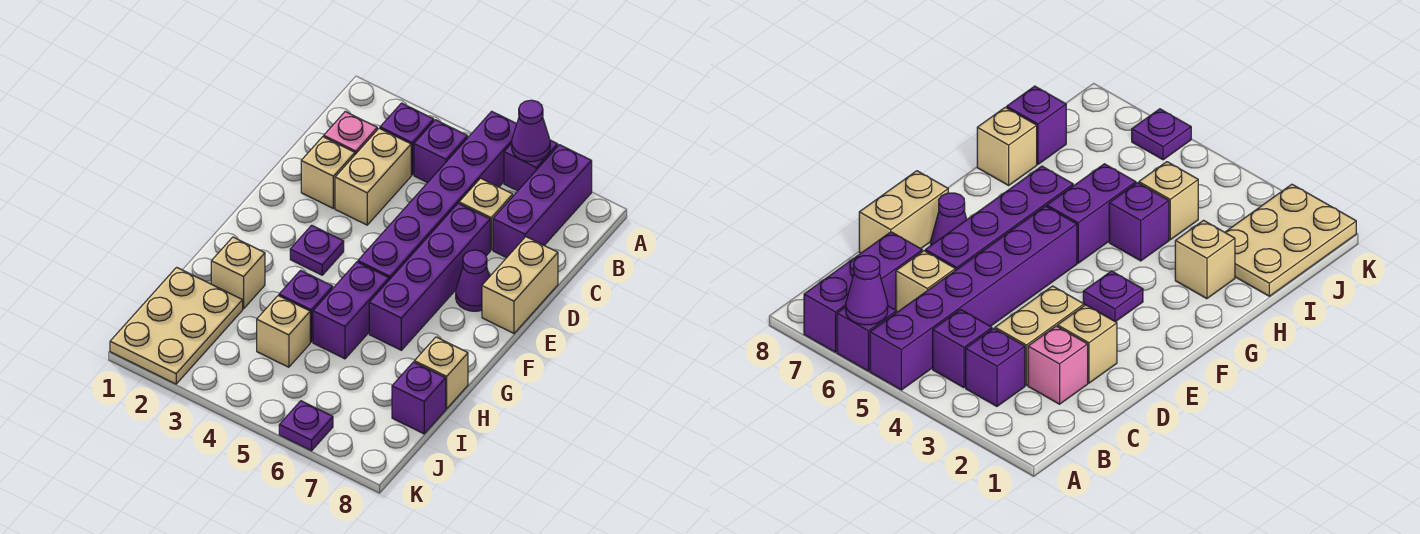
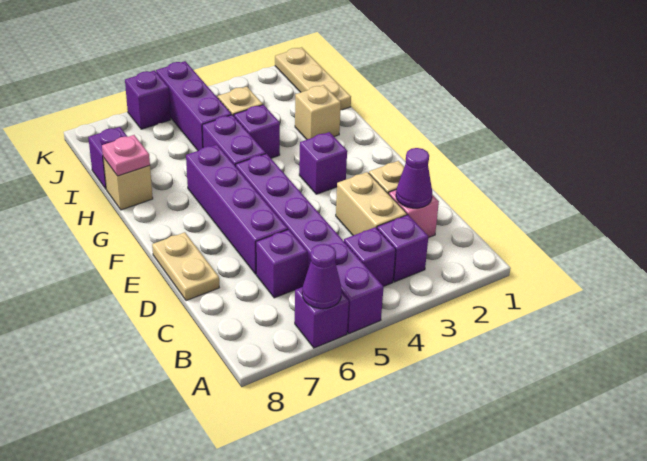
purple brick A7:C7 level 1 -> purple brick I5:K5 level 1
tan brick C6 level 1 -> purple brick C6 level 1
tan brick D8:E8 level 1 -> tan plate D8:E8 level 1
purple cone E7 level 1 -> purple cone C2 level 2
purple plate F3 level 1 -> purple brick F3 level 1
none -> pink plate H8 level 2
tan plate I1:K2 level 1 -> tan plate I1:K1 level 1
purple plate K6 level 1 -> purple brick K6 level 1

